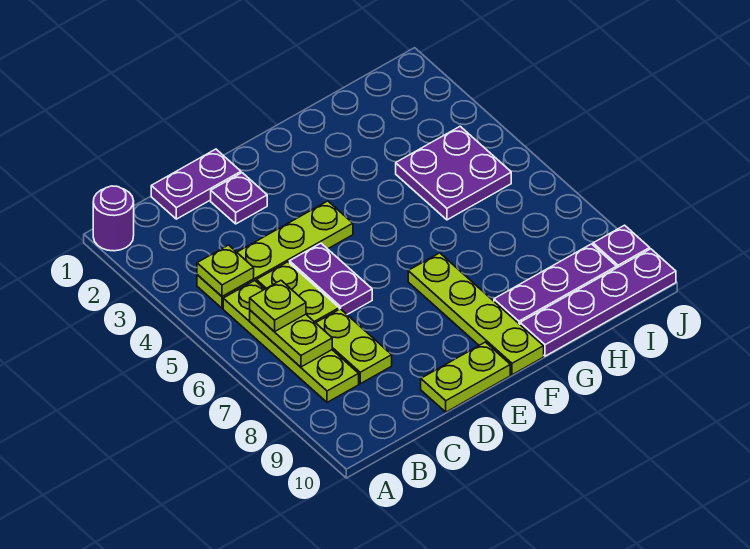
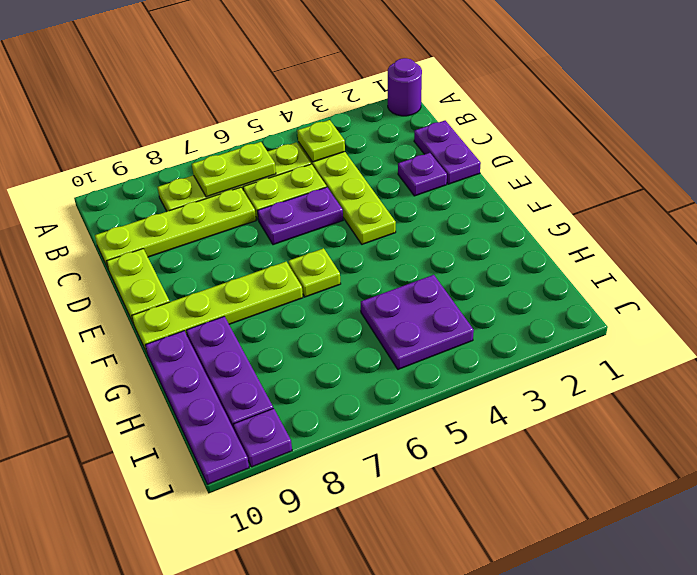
lime plate B6 level 3 -> lime plate F6 level 1
lime plate C7:C8 level 1 -> lime plate C7:C10 level 1

